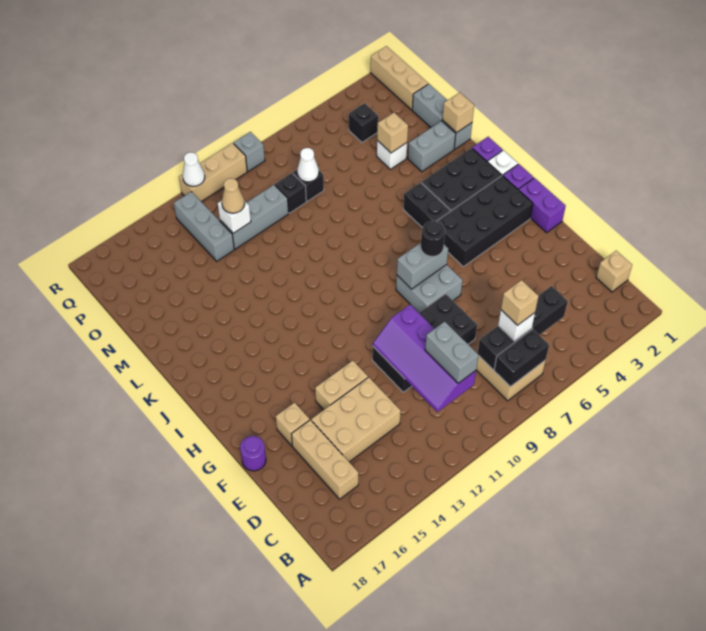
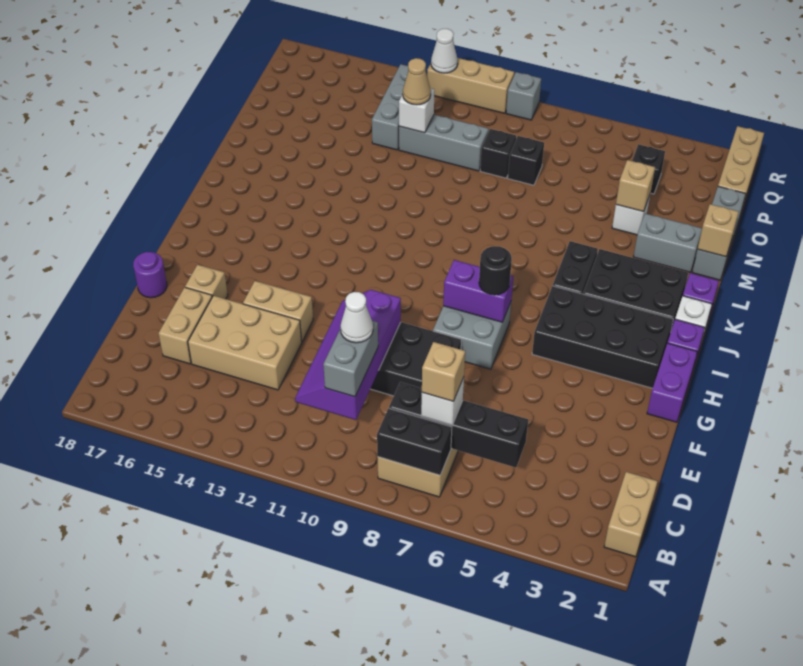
tan brick C1 level 1 -> tan brick B1:C1 level 1
tan brick C16:E16 level 1 -> tan brick D16:E16 level 1
grey brick H7:H8 level 2 -> purple brick H7:H8 level 2
white cone O8 level 2 -> white cone D10 level 4

